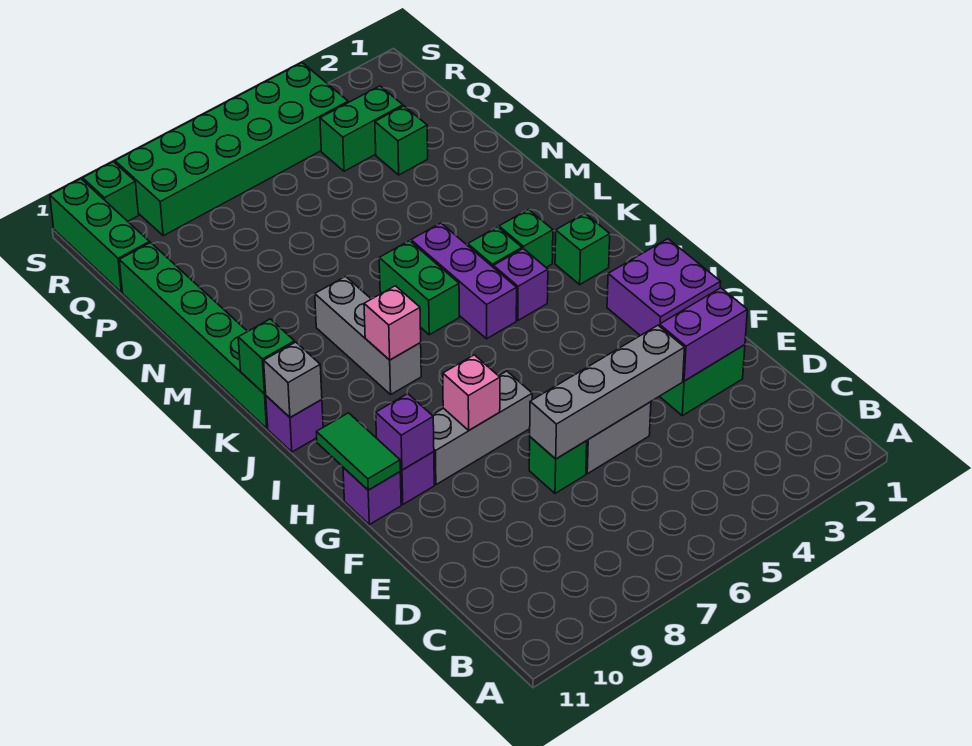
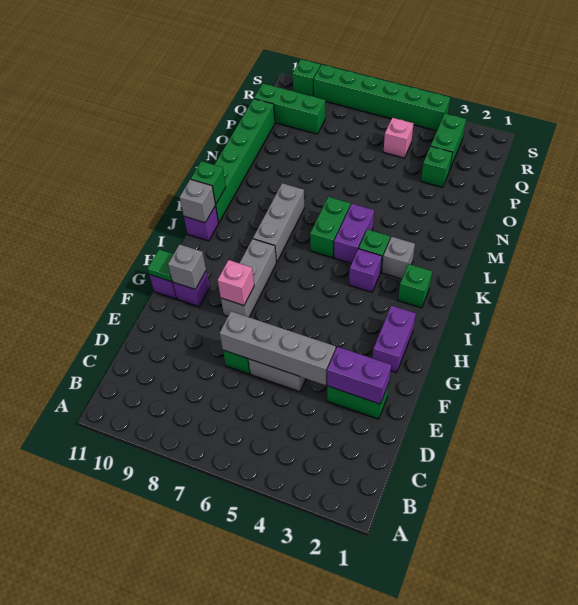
purple brick G1:H2 level 1 -> purple brick G2:H2 level 1
grey brick G7:G9 level 1 -> grey brick G8:I8 level 1
purple brick G10 level 2 -> grey brick G10 level 2
green tile G11:H11 level 2 -> green tile G11 level 2
purple brick J5:L5 level 1 -> purple brick K5:L5 level 1
pink brick J8 level 2 -> pink brick Q5 level 1
green brick K3 level 1 -> grey brick K3 level 1
green brick Q3:Q4 level 1 -> green brick Q3:R3 level 1
green brick Q11:S11 level 1 -> green brick Q9:Q11 level 1
green brick R4:S9 level 1 -> green brick S4:S9 level 1

